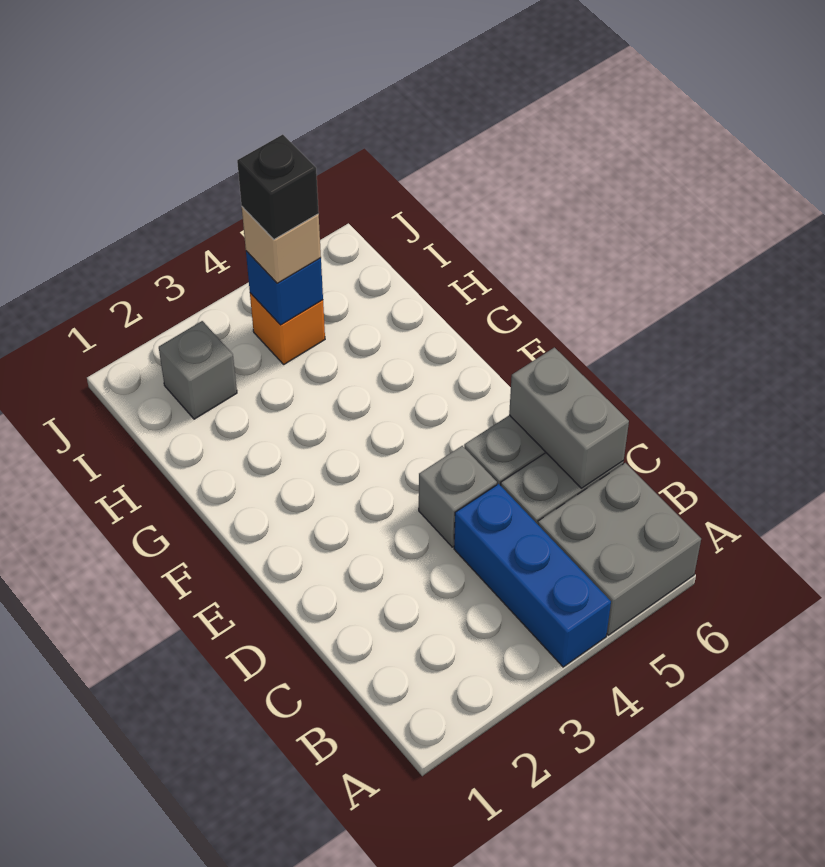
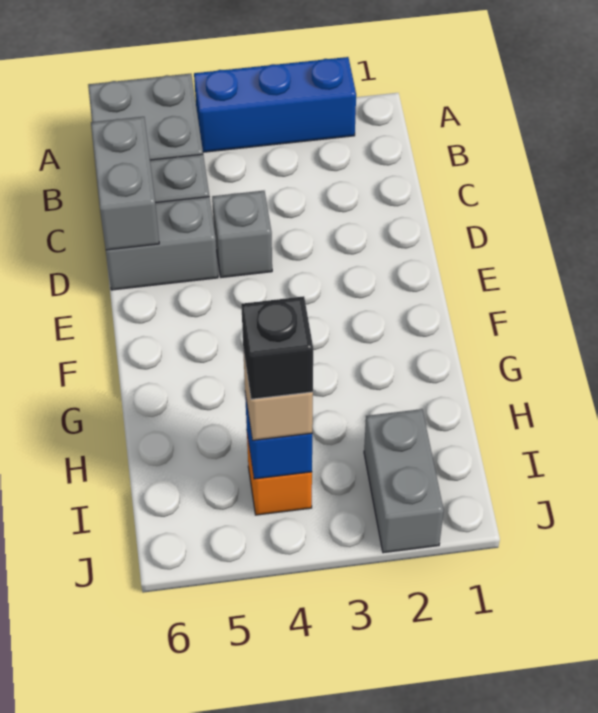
blue brick A4:C4 level 1 -> blue brick A2:A4 level 1
grey brick I2 level 1 -> grey brick I2:J2 level 1

